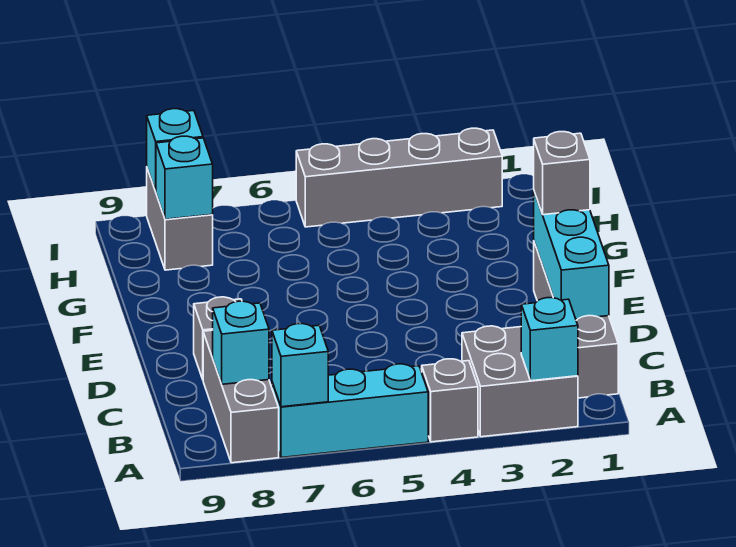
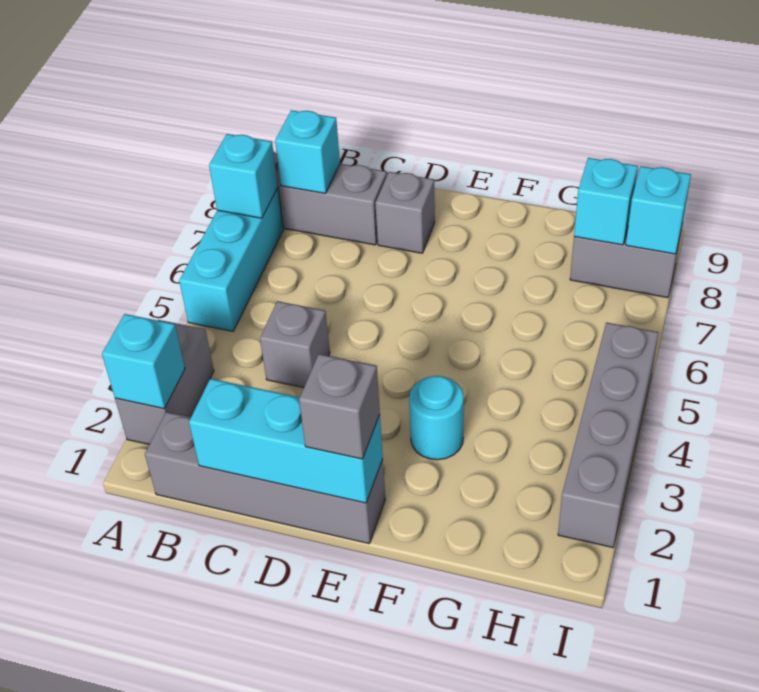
grey brick A2:B3 level 1 -> grey brick A2:A3 level 1
grey brick A4 level 1 -> grey brick C4 level 1
none -> cyan round brick F3 level 1

